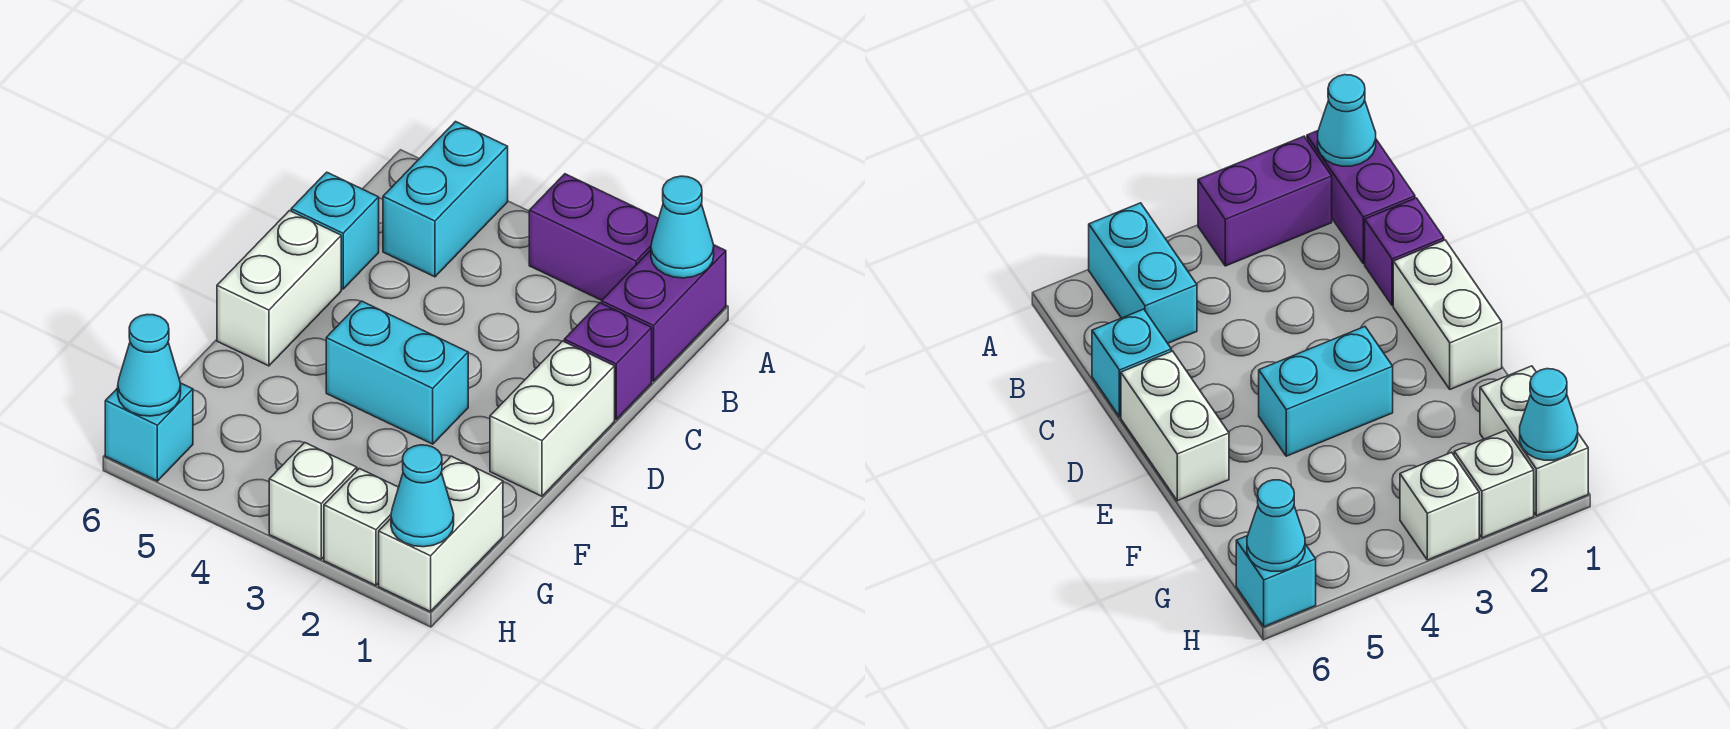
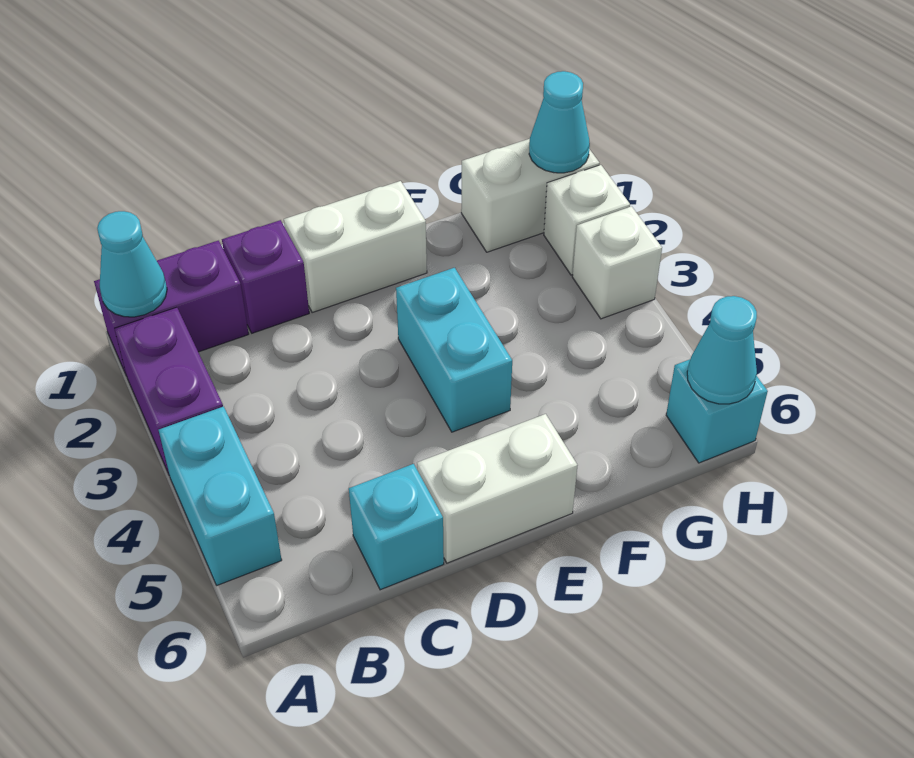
cyan brick A5:B5 level 1 -> cyan brick A4:A5 level 1

